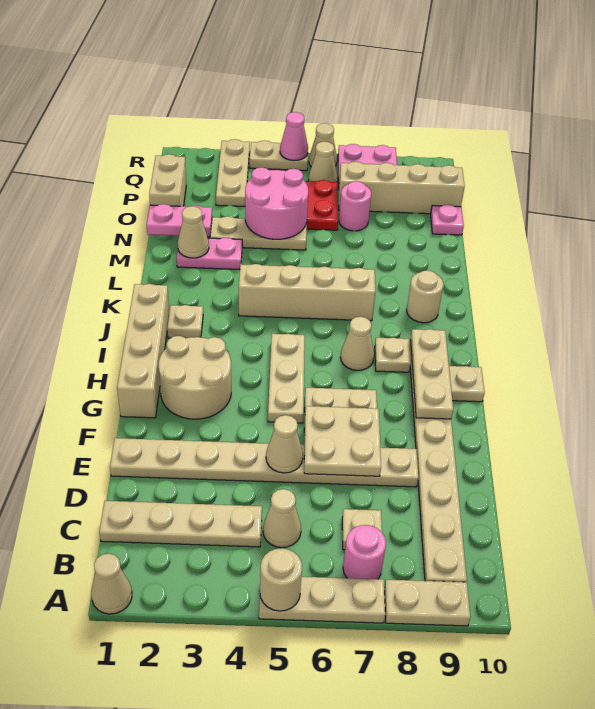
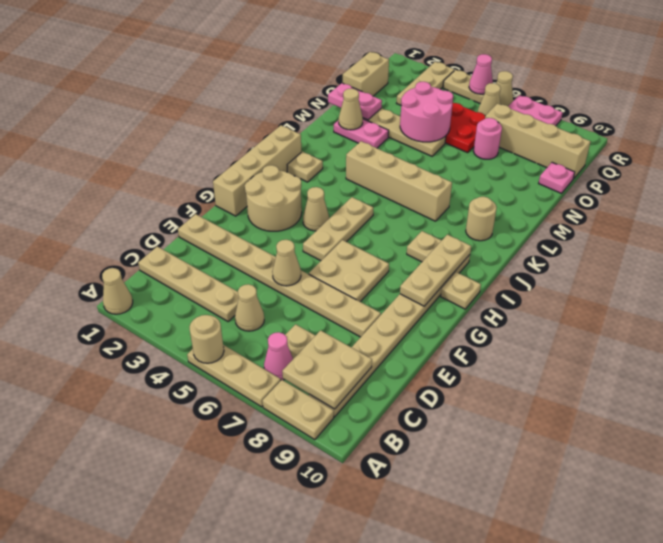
pink round brick B7 level 1 -> pink cone B7 level 1
tan plate E6:F7 level 2 -> tan plate B8:C9 level 2
tan cone I7 level 1 -> tan cone H4 level 1

